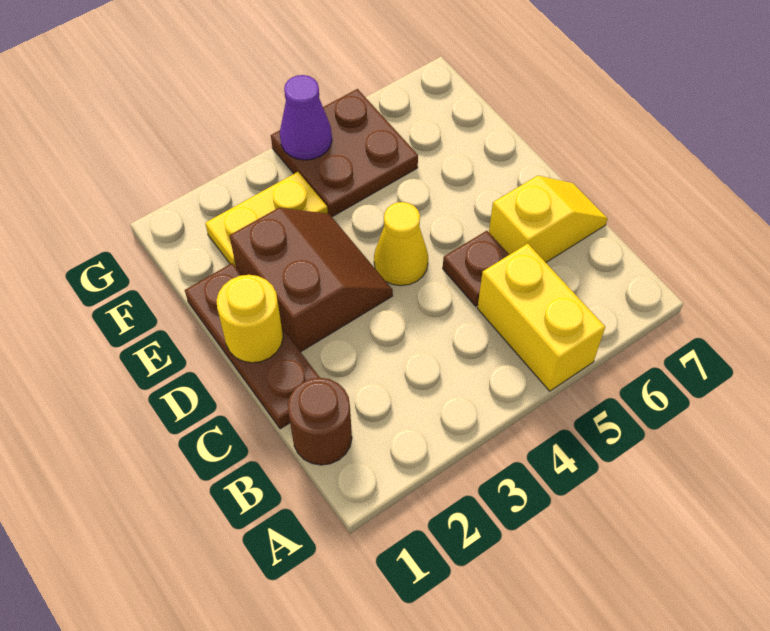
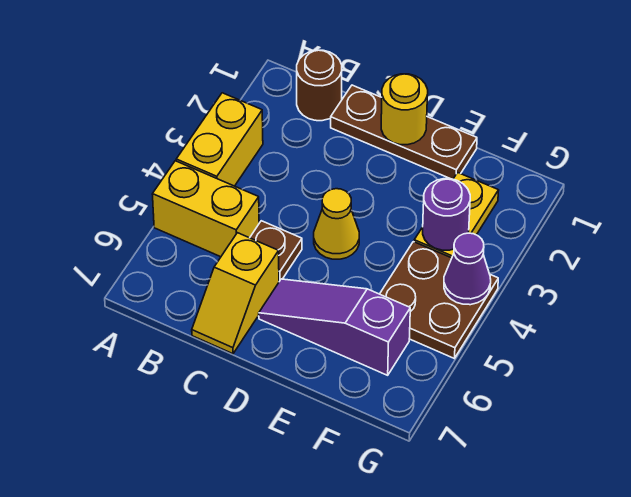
none -> yellow brick A3:A4 level 1
brown slope D2:E3 level 1 top 2 -> none
none -> purple slope D6:F6 level 1 top F
none -> purple round brick F3 level 2

